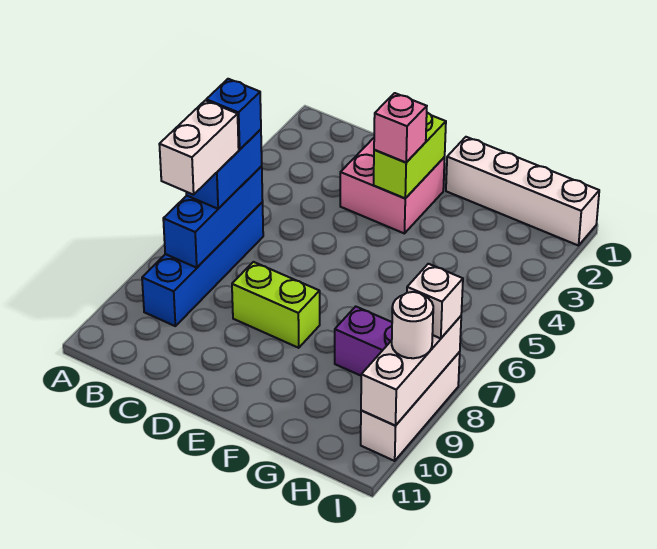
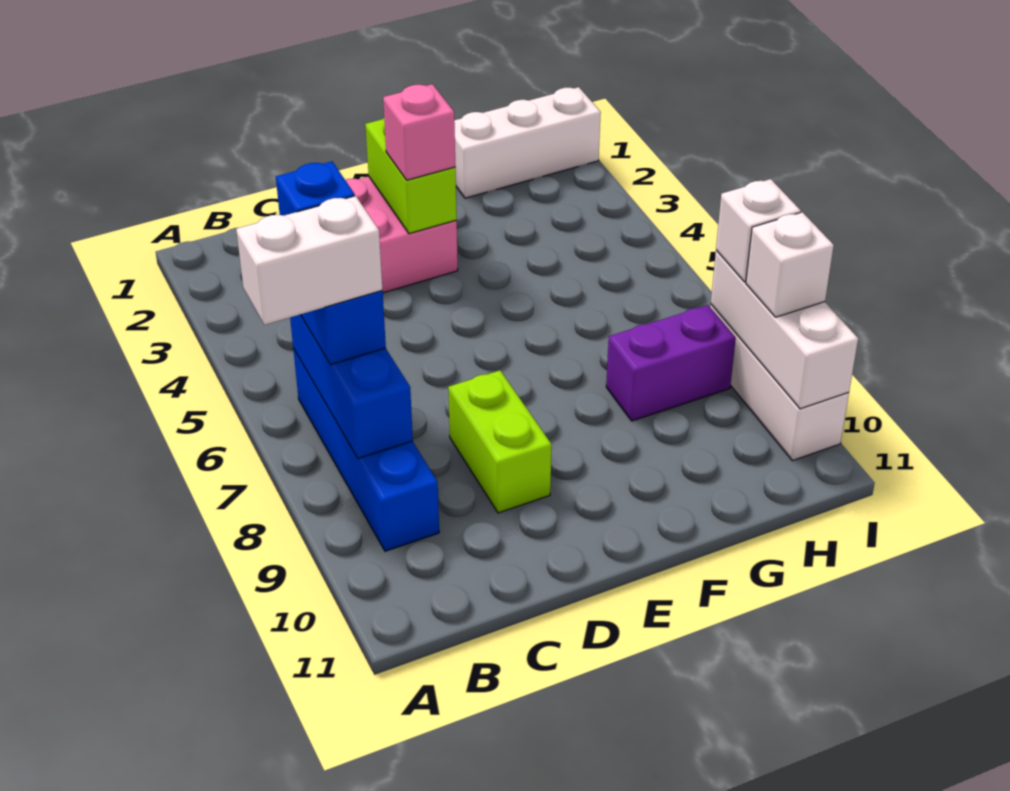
white brick B7:B8 level 4 -> white brick A7:B7 level 4
lime brick D8:E8 level 1 -> lime brick D8:D9 level 1
white brick F1:I1 level 1 -> white brick G1:I1 level 1
white round brick I9 level 3 -> white brick I9 level 3

